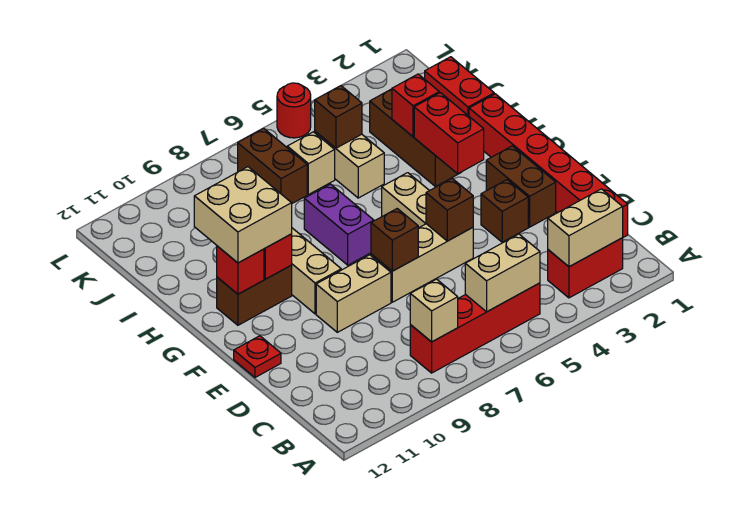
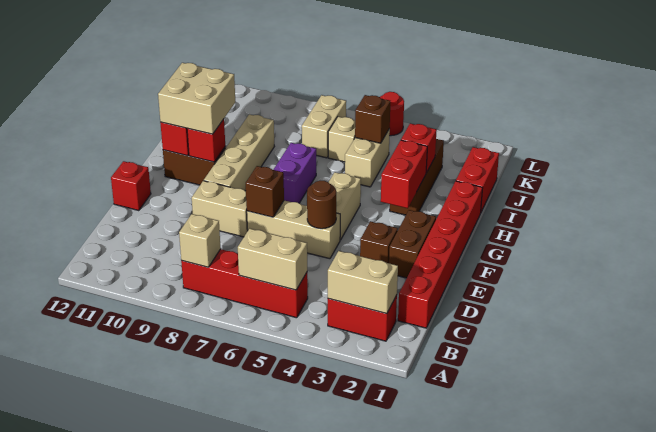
brown brick E5 level 2 -> brown round brick E5 level 2
red plate E12 level 1 -> red brick E12 level 1
brown brick J7:K7 level 1 -> tan brick J7:K7 level 1

